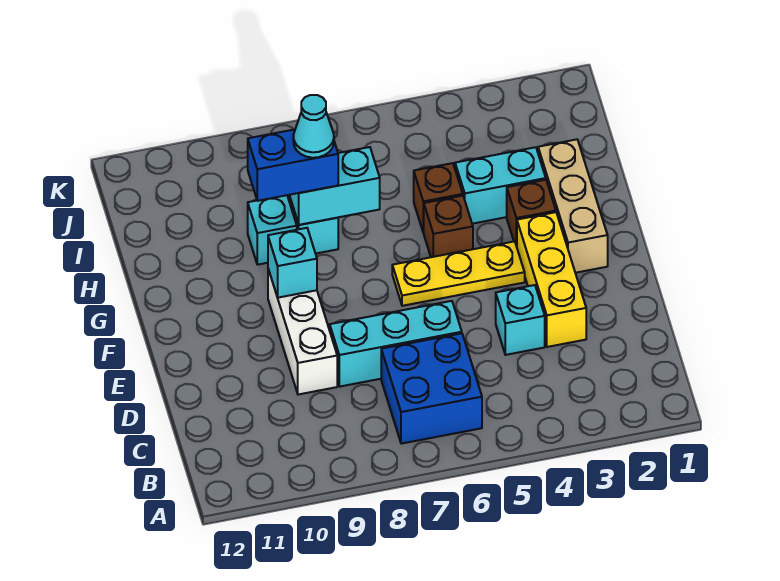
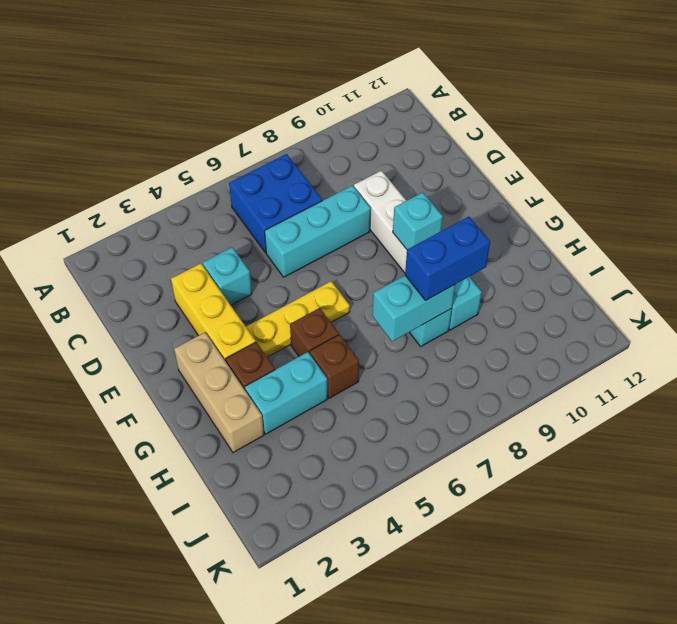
cyan cone H8 level 4 -> none

